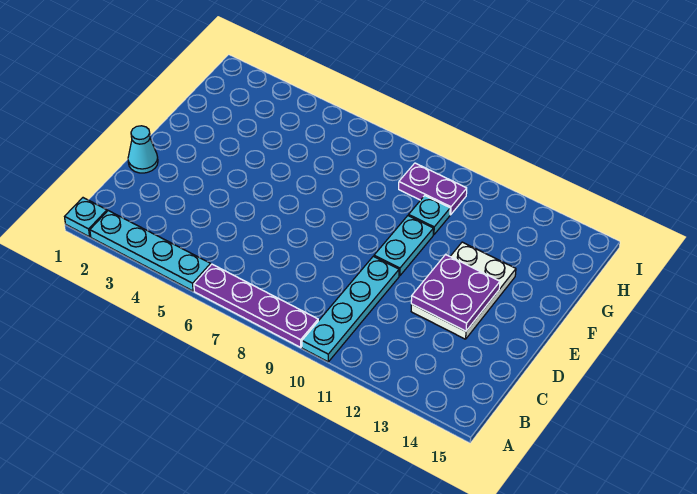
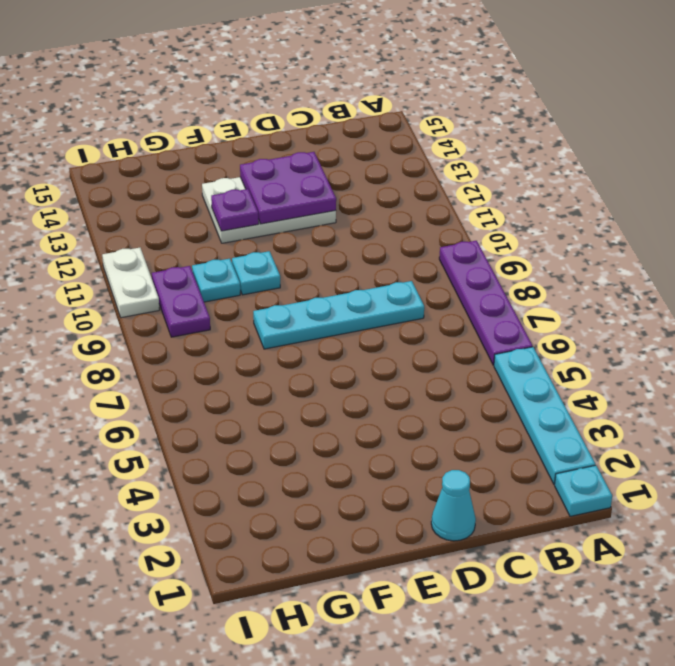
cyan plate A10:D10 level 1 -> cyan plate C8:F8 level 1
cyan plate E10:F10 level 1 -> cyan plate F10 level 1
none -> purple plate F12 level 2
none -> white plate I10:I11 level 1

